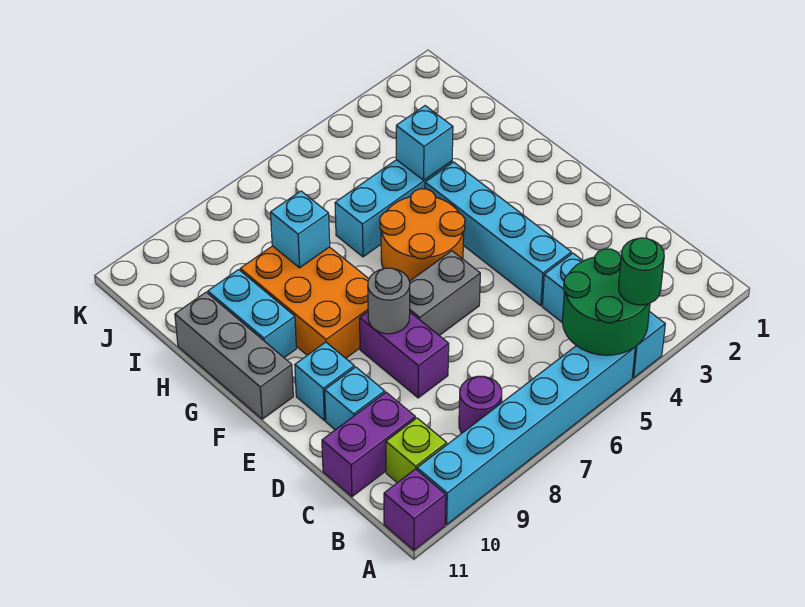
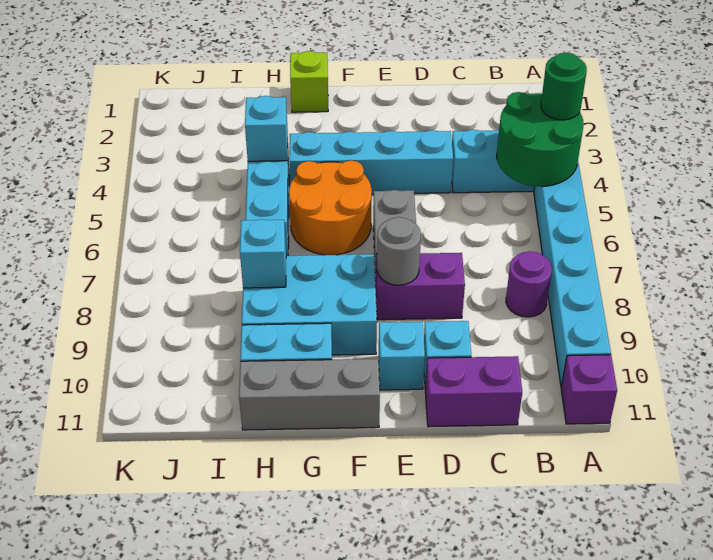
lime brick B10 level 1 -> lime brick G1 level 1
purple brick C10:C11 level 1 -> purple brick C11:D11 level 1
orange brick F8:H9 level 1 -> cyan brick F8:H9 level 1

